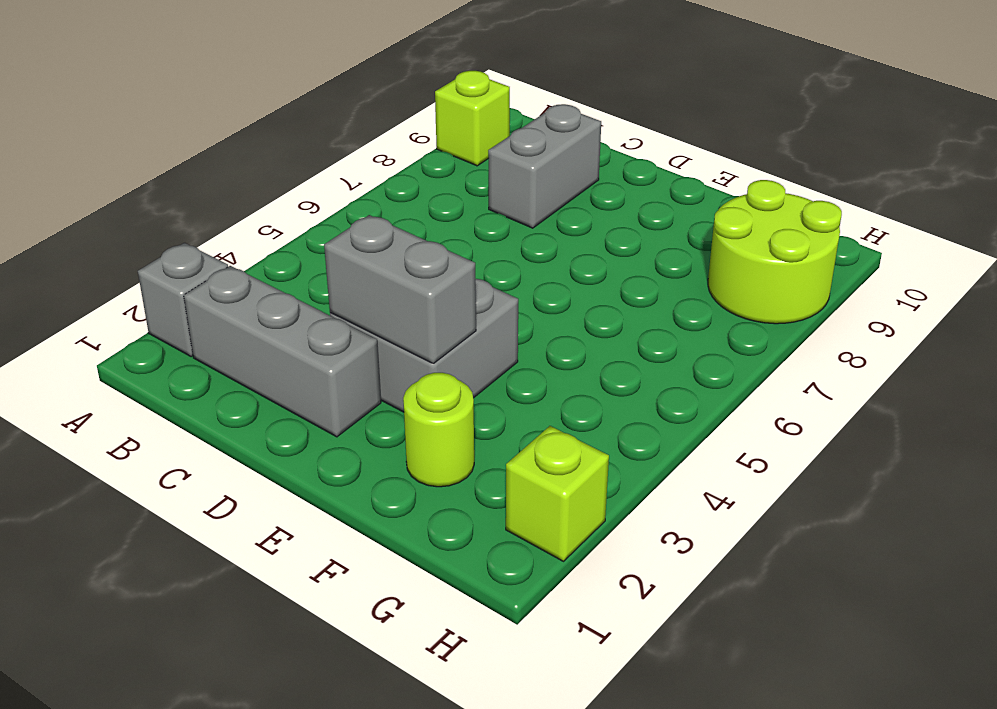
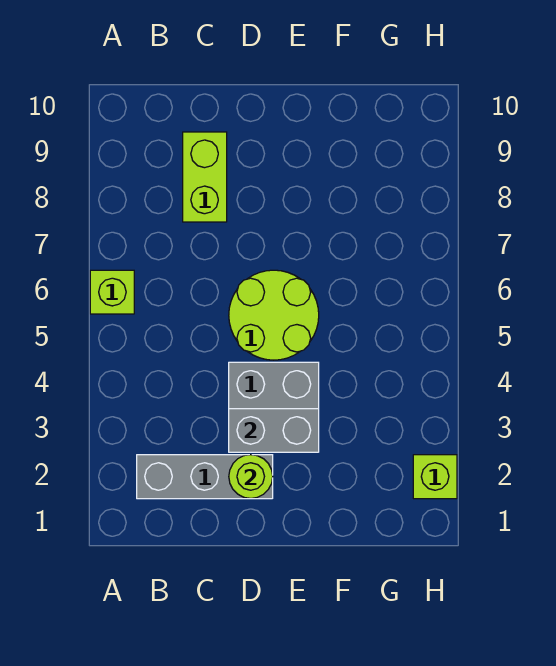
grey brick A2 level 1 -> none
lime brick A9 level 1 -> lime brick A6 level 1
grey brick C8:C9 level 1 -> lime brick C8:C9 level 1
lime round brick F2 level 1 -> lime round brick D2 level 2
lime round brick G8:H9 level 1 -> lime round brick D5:E6 level 1

